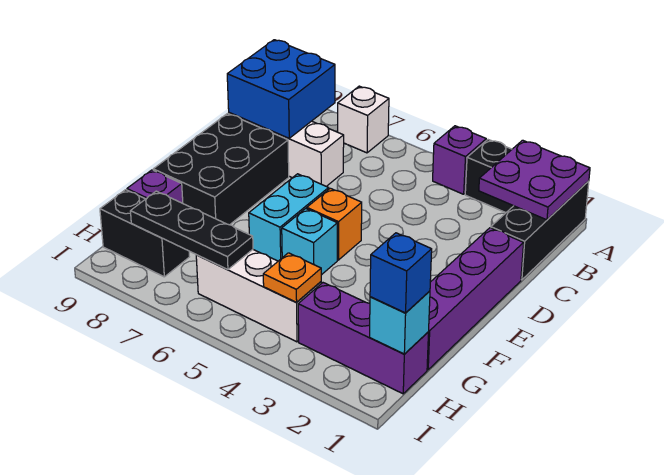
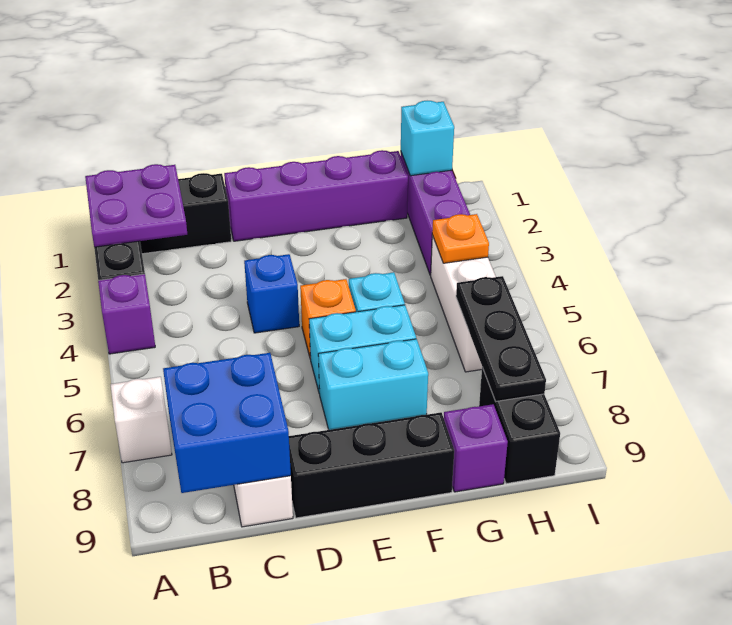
black brick D8:F9 level 1 -> black brick D9:F9 level 1
none -> cyan brick E7:F7 level 1
blue brick H1 level 3 -> blue brick D4 level 1

